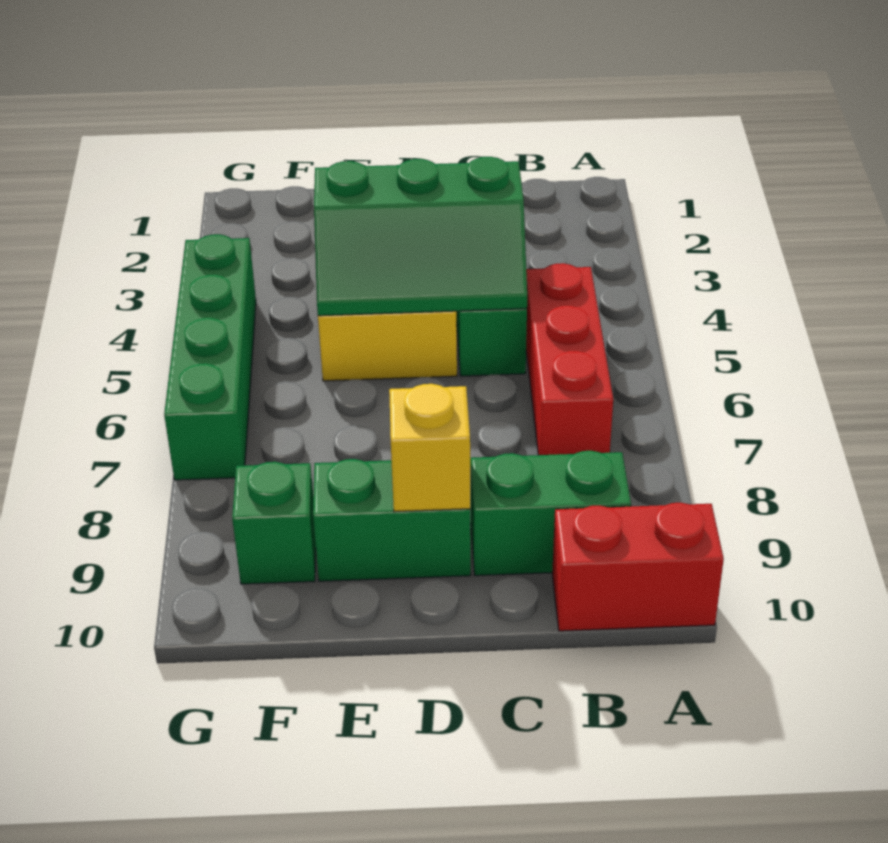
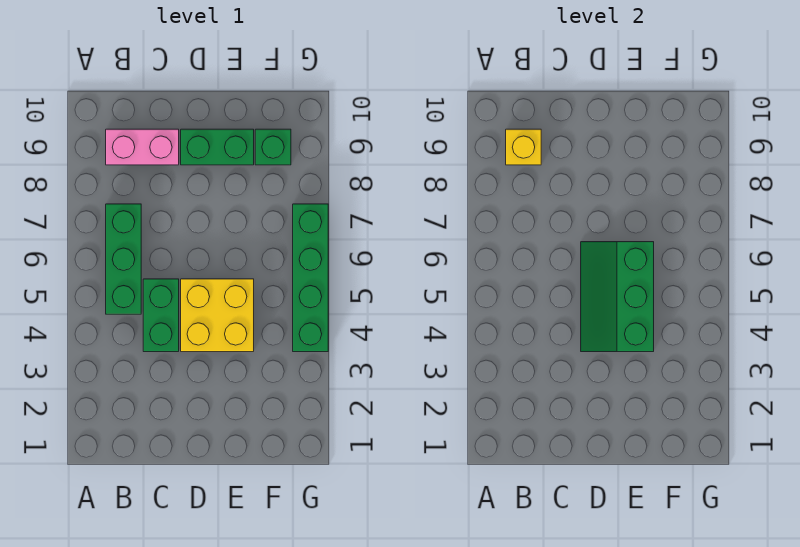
red brick A10:B10 level 1 -> none
red brick B5:B7 level 1 -> green brick B5:B7 level 1
green brick B9:C9 level 1 -> pink brick B9:C9 level 1
green slope C4:E5 level 2 top 4 -> green slope D4:E6 level 2 top E
yellow brick D9 level 2 -> yellow brick B9 level 2

